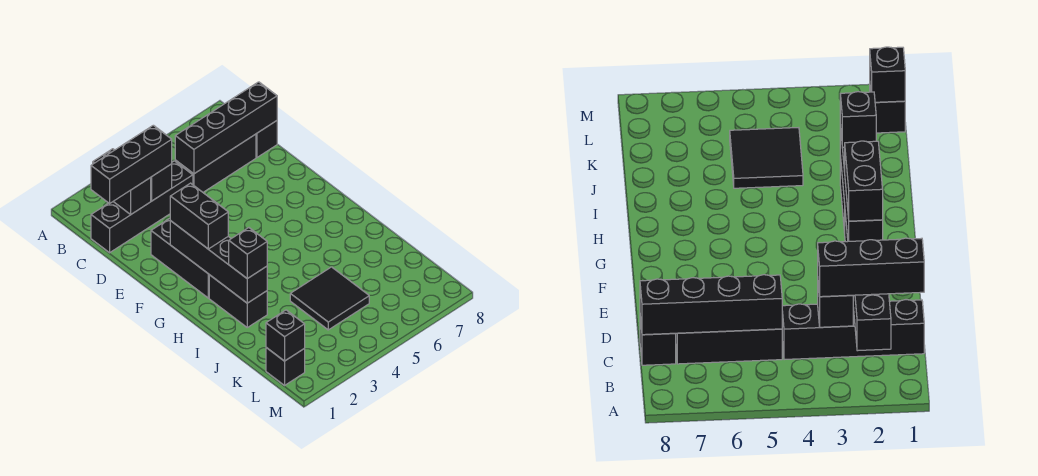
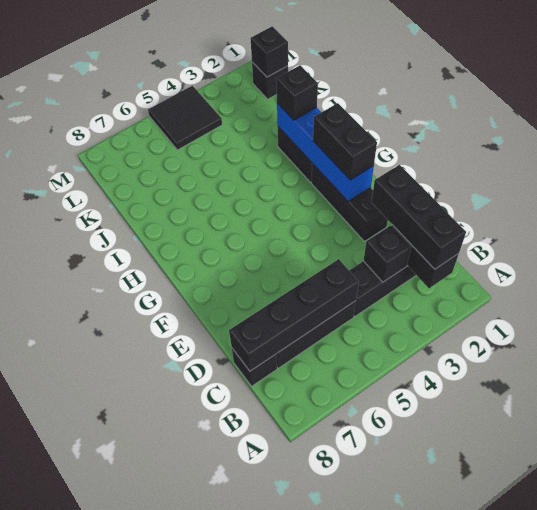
black brick C1:C3 level 3 -> black brick B2:D2 level 3
black brick F2:I2 level 2 -> blue brick F2:I2 level 2
black tile J4:K5 level 1 -> black tile L4:M5 level 1

